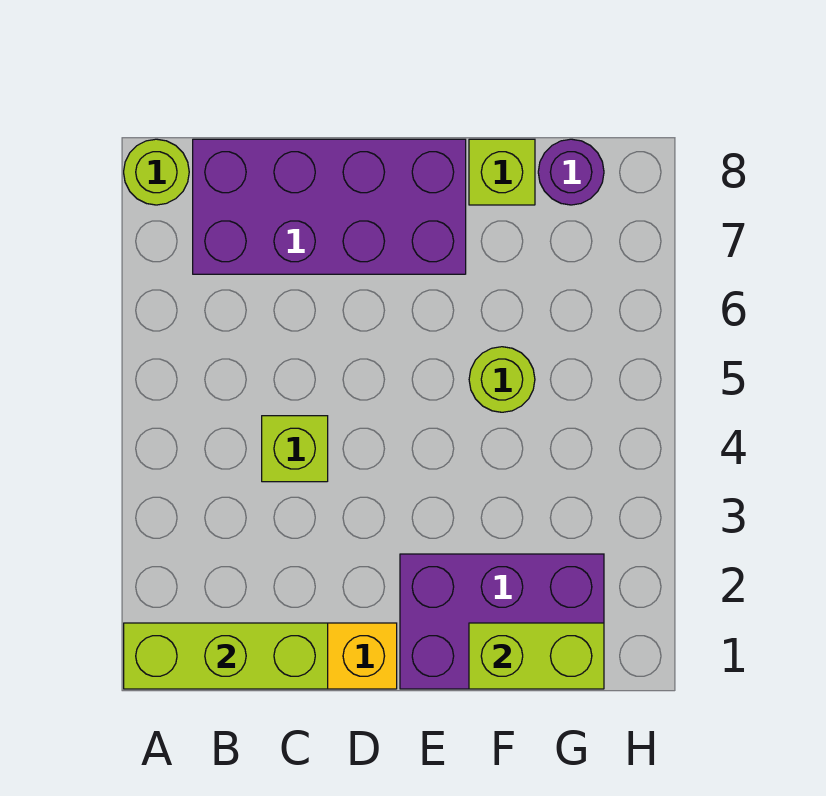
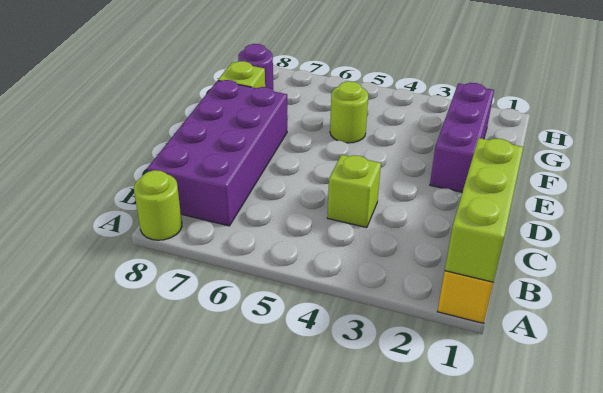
purple brick E1:G2 level 1 -> purple brick E2:G2 level 1
lime brick F1:G1 level 2 -> none

